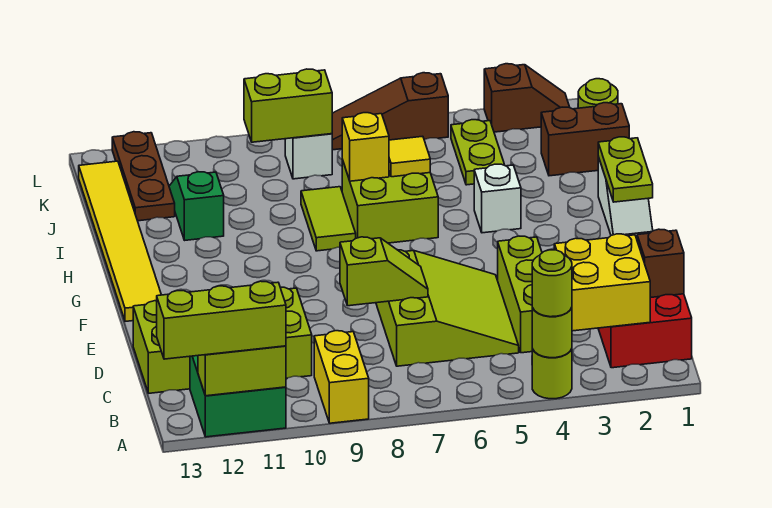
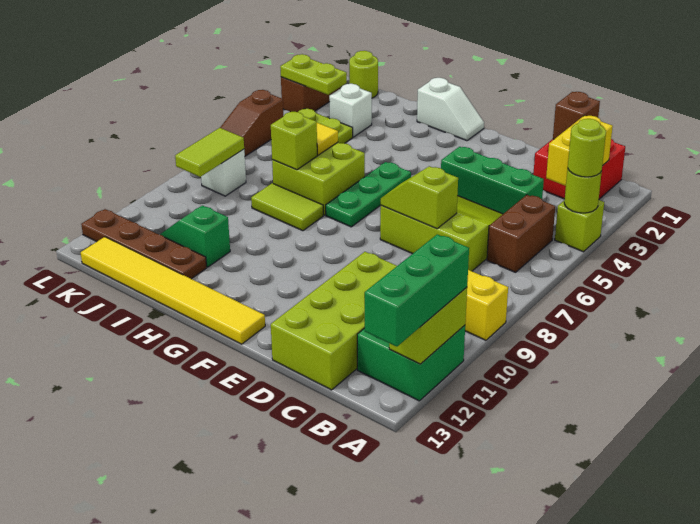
lime round brick A4 level 1 -> lime brick A4 level 1
lime brick A11:A13 level 3 -> green brick A11:A13 level 3
yellow brick B2:C3 level 2 -> yellow brick B2:B3 level 2
lime brick C4:E4 level 1 -> green brick C4:E4 level 1
lime slope D7:D8 level 2 top 8 -> lime slope D7:E7 level 2 top D
lime plate G1:H1 level 2 -> lime plate K3:L3 level 2
none -> green plate G5:G7 level 1
white brick H4 level 1 -> white brick J3 level 1
yellow brick I7 level 2 -> lime brick I7 level 2
brown brick J1:J2 level 1 -> brown brick B5:B6 level 1
brown plate J12:L12 level 1 -> brown plate I12:L12 level 1
lime brick K8:K9 level 2 -> lime tile K8:K9 level 2

